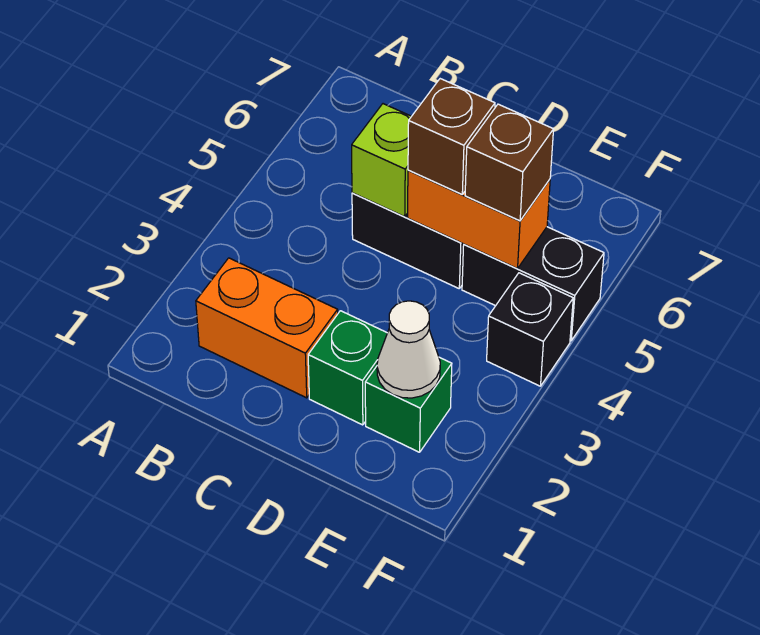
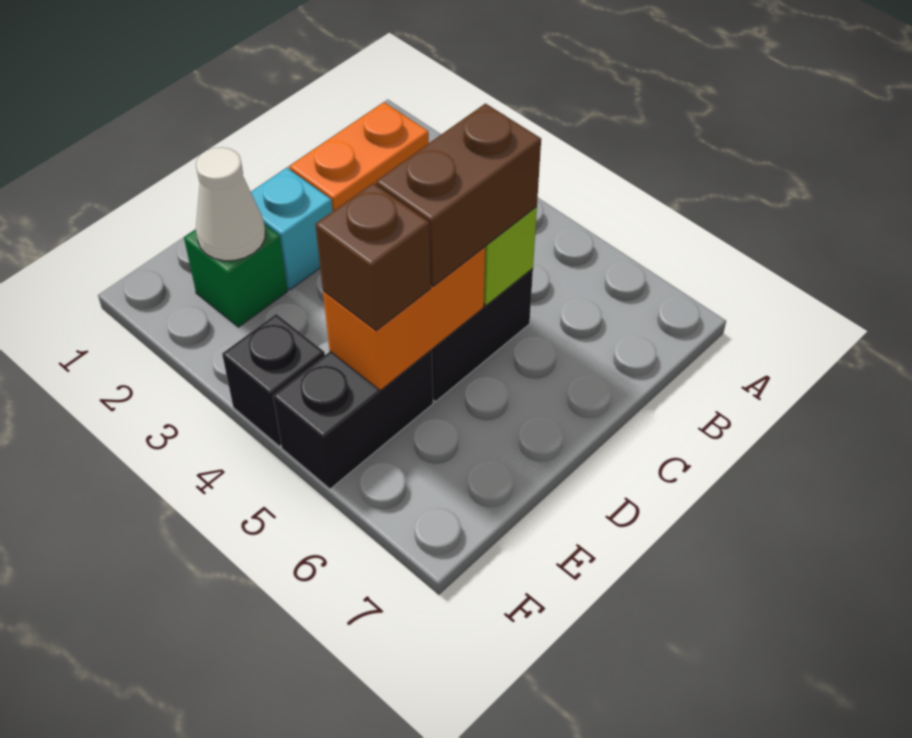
green brick D2 level 1 -> cyan brick D2 level 1
brown brick D5 level 3 -> brown brick C5:D5 level 3

